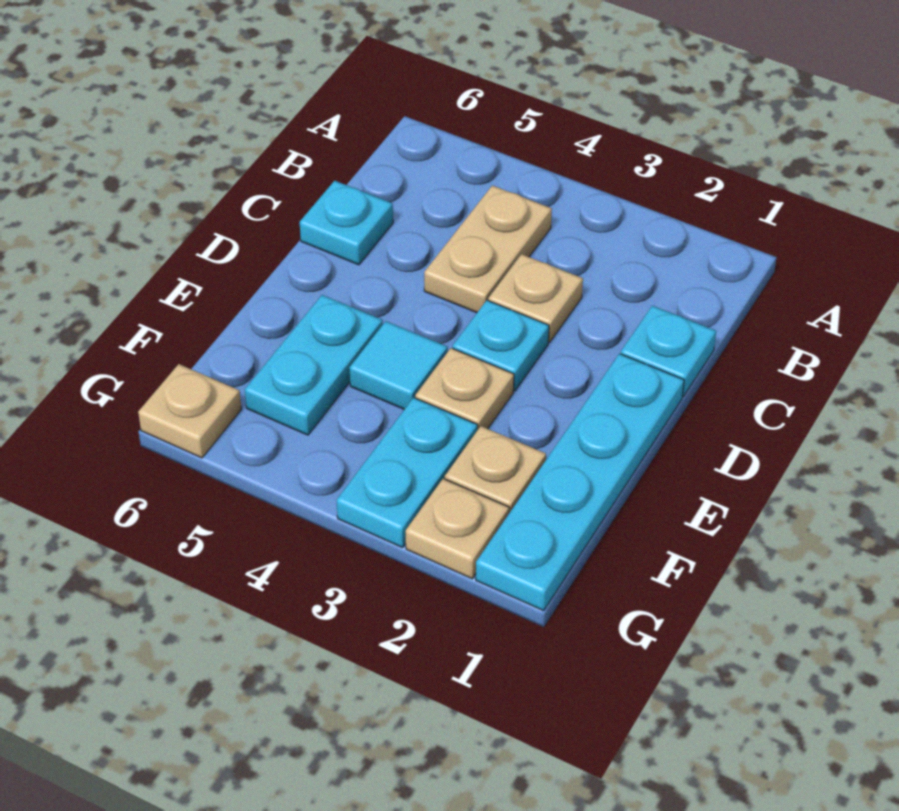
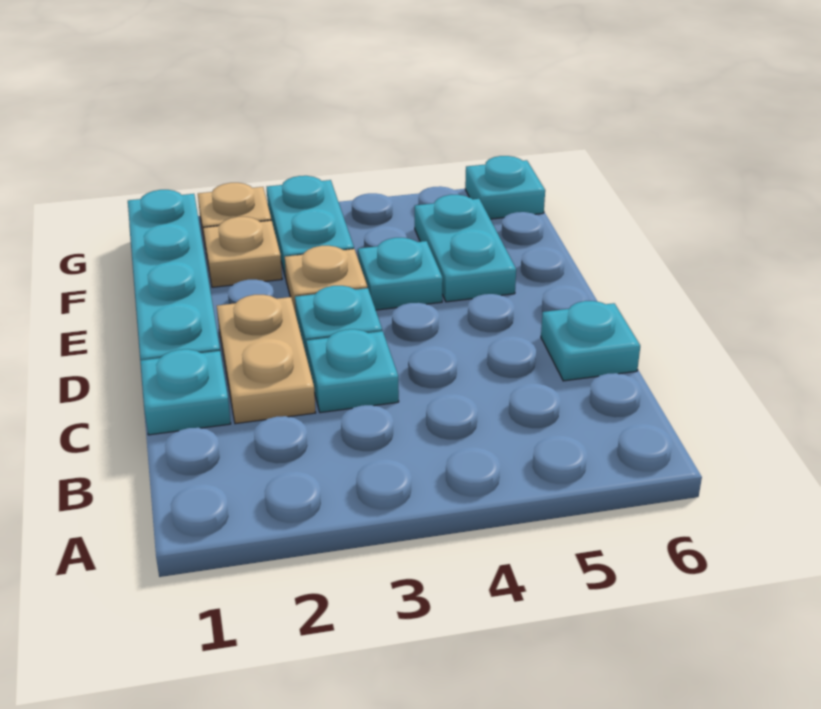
tan plate B4:C4 level 1 -> tan plate C2:D2 level 1
tan plate C3 level 1 -> cyan plate C3 level 1
cyan tile E4 level 1 -> cyan plate E4 level 1
tan plate G6 level 1 -> cyan plate G6 level 1

